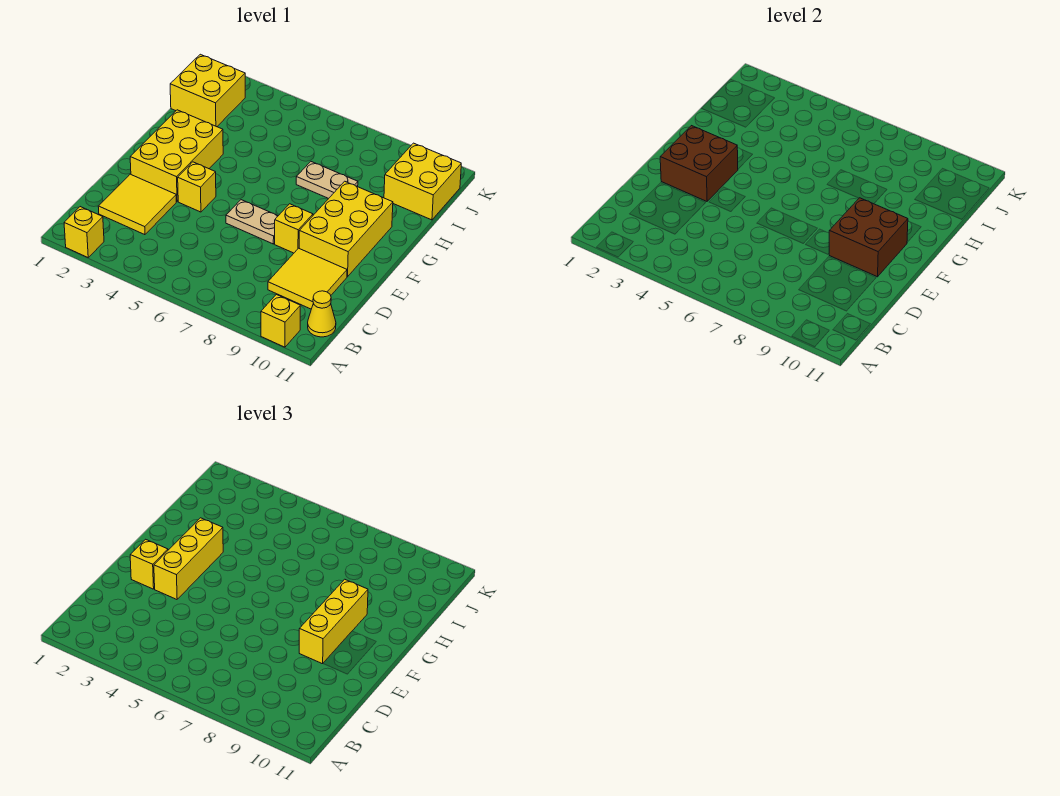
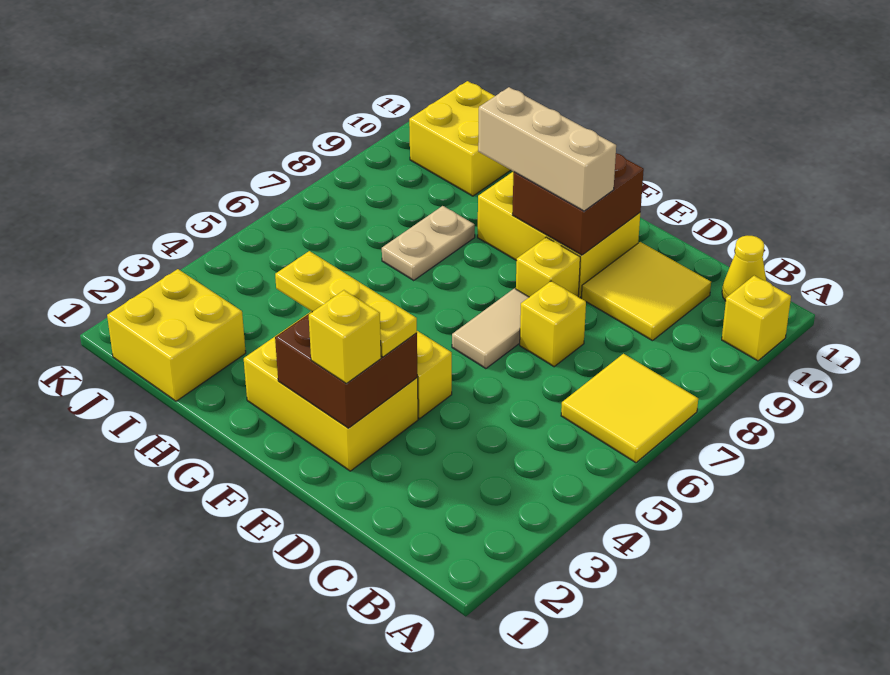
yellow brick A2 level 1 -> yellow brick D7 level 1
yellow tile C2:D3 level 1 -> yellow tile A6:B7 level 1
yellow brick E3:G3 level 3 -> yellow plate E3:G3 level 3
tan plate E6:E7 level 1 -> tan tile E6:E7 level 1
yellow brick E9:G9 level 3 -> tan brick E9:G9 level 3

